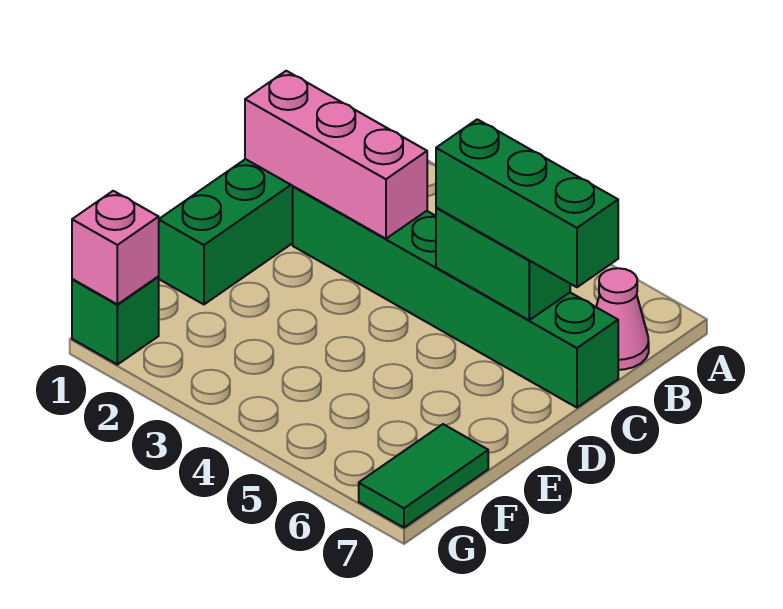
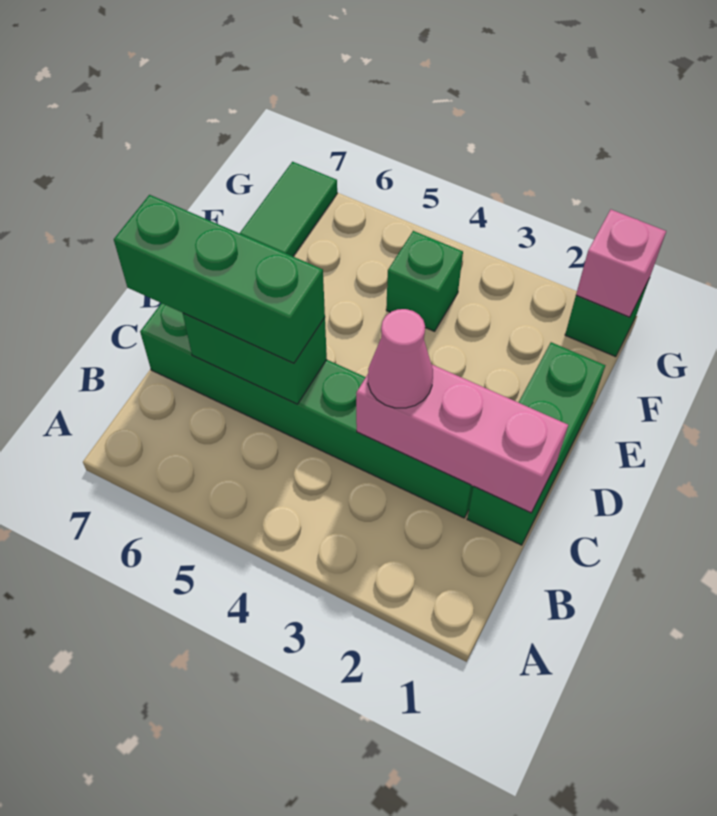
pink cone B7 level 1 -> pink cone C3 level 3
none -> green brick F4 level 1

